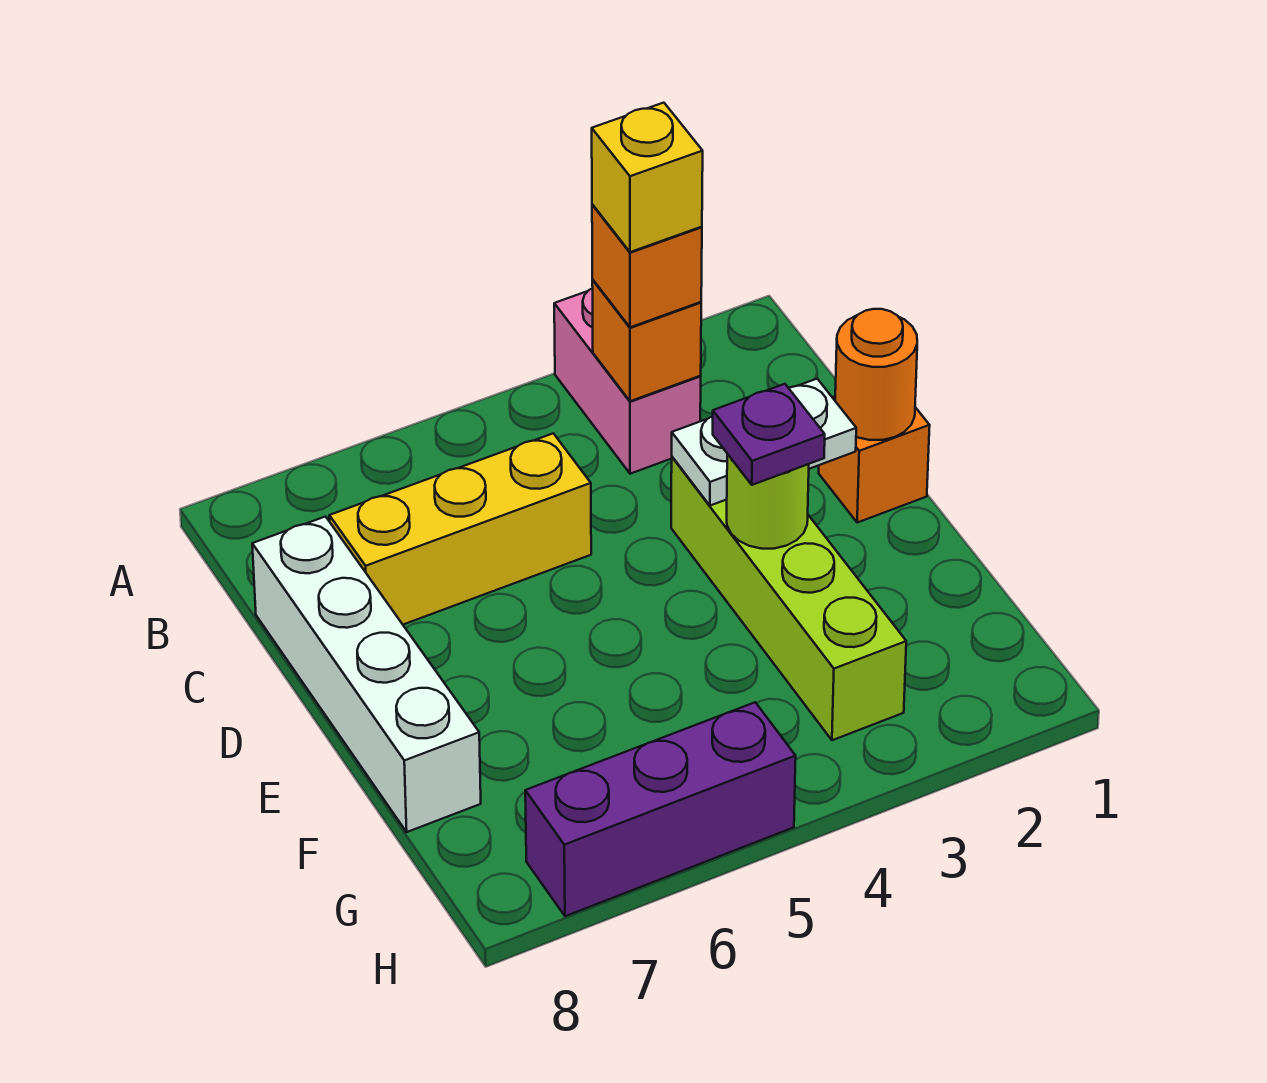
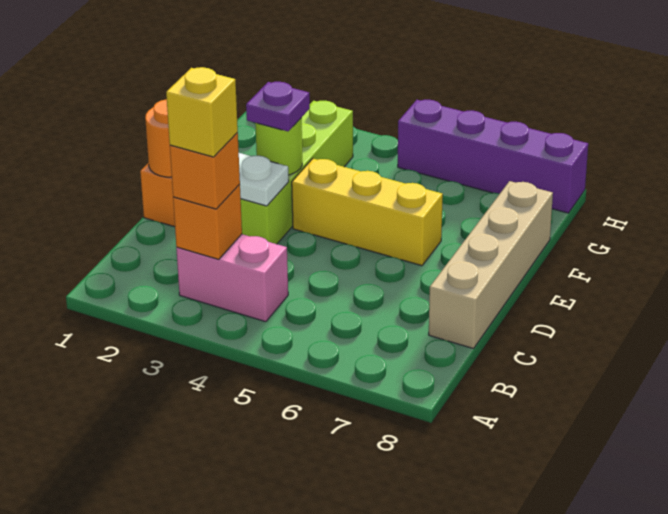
pink brick A3:B3 level 1 -> pink brick B3:B4 level 1
yellow brick C5:C7 level 1 -> yellow brick E4:E6 level 1
white brick C8:F8 level 1 -> tan brick C8:F8 level 1
purple brick H5:H7 level 1 -> purple brick H5:H8 level 1

